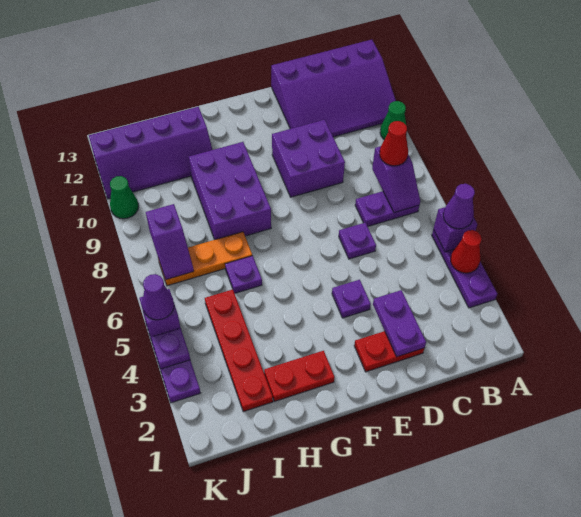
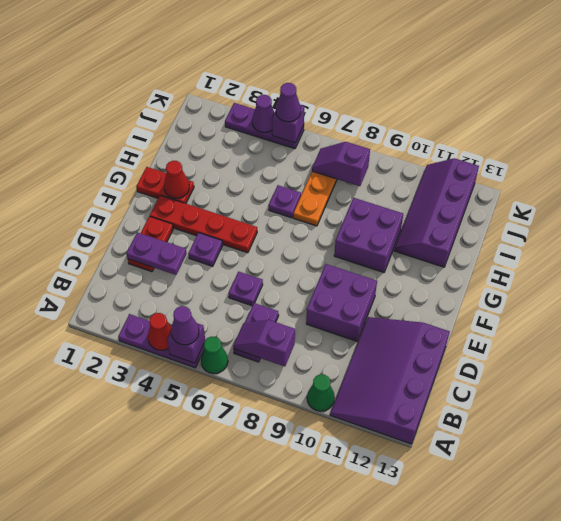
red cone B8 level 3 -> red cone G2 level 2
red plate G2:H2 level 1 -> red plate G1:G2 level 1
purple brick G8:H10 level 1 -> purple brick G9:H10 level 1
red plate I2:I5 level 1 -> red plate F2:F5 level 1
purple plate K4 level 2 -> purple cone K4 level 2
green cone K10 level 1 -> green cone A6 level 1

